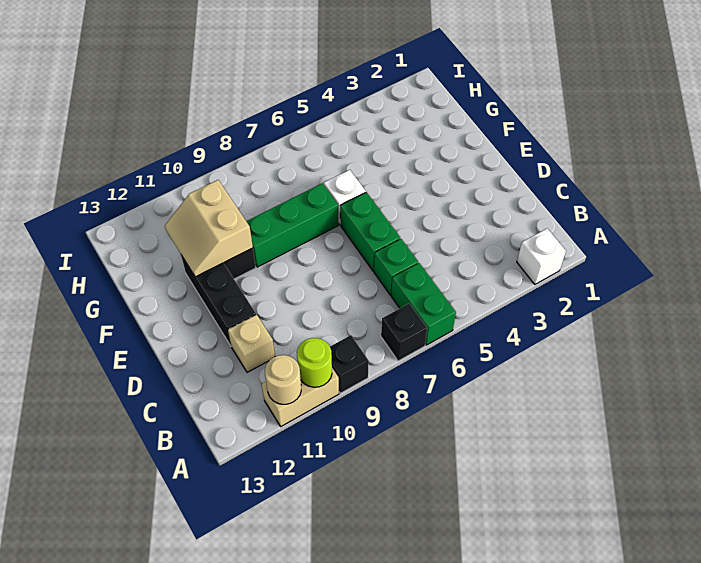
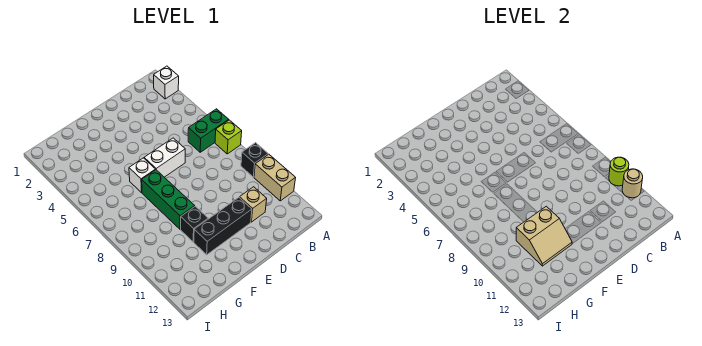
black brick A7 level 1 -> lime brick A7 level 1
green brick C6 level 1 -> none
green brick D6:E6 level 1 -> white brick D6:E6 level 1

